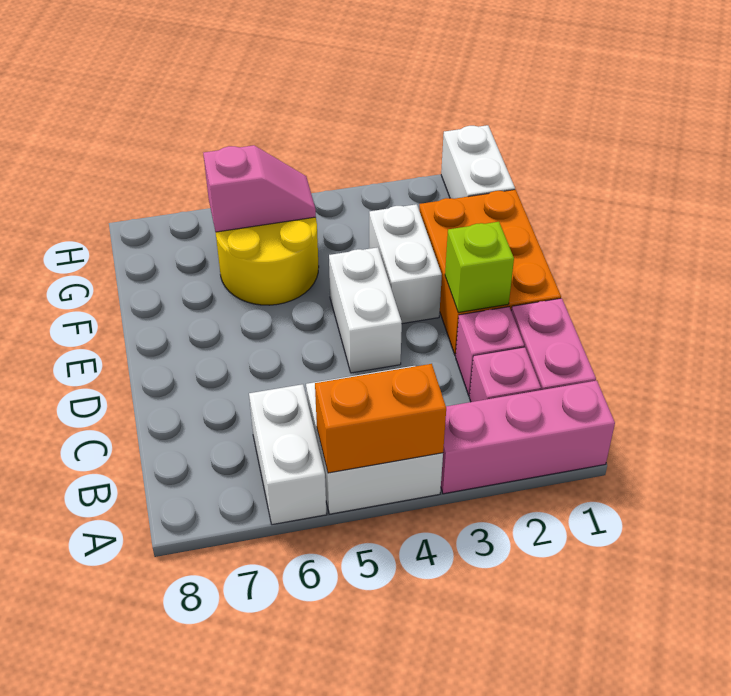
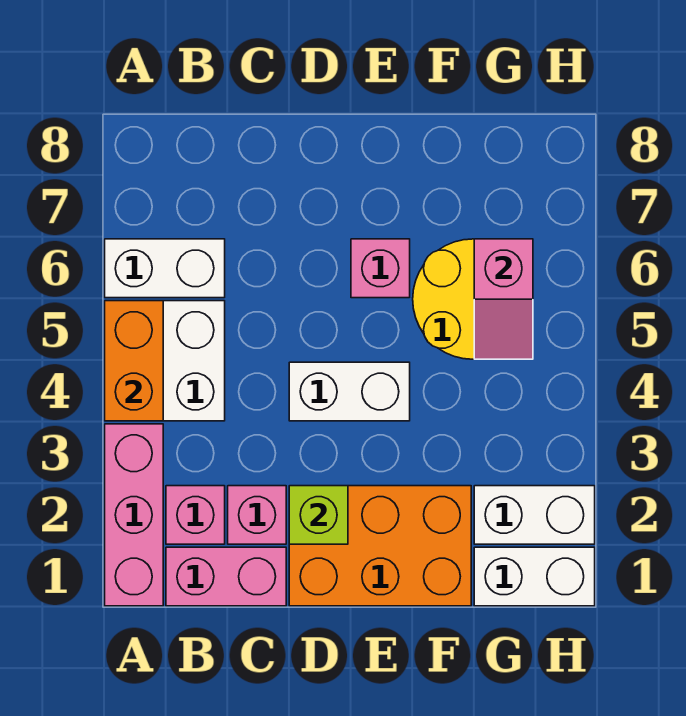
white brick E3:F3 level 1 -> white brick G2:H2 level 1
none -> pink brick E6 level 1

